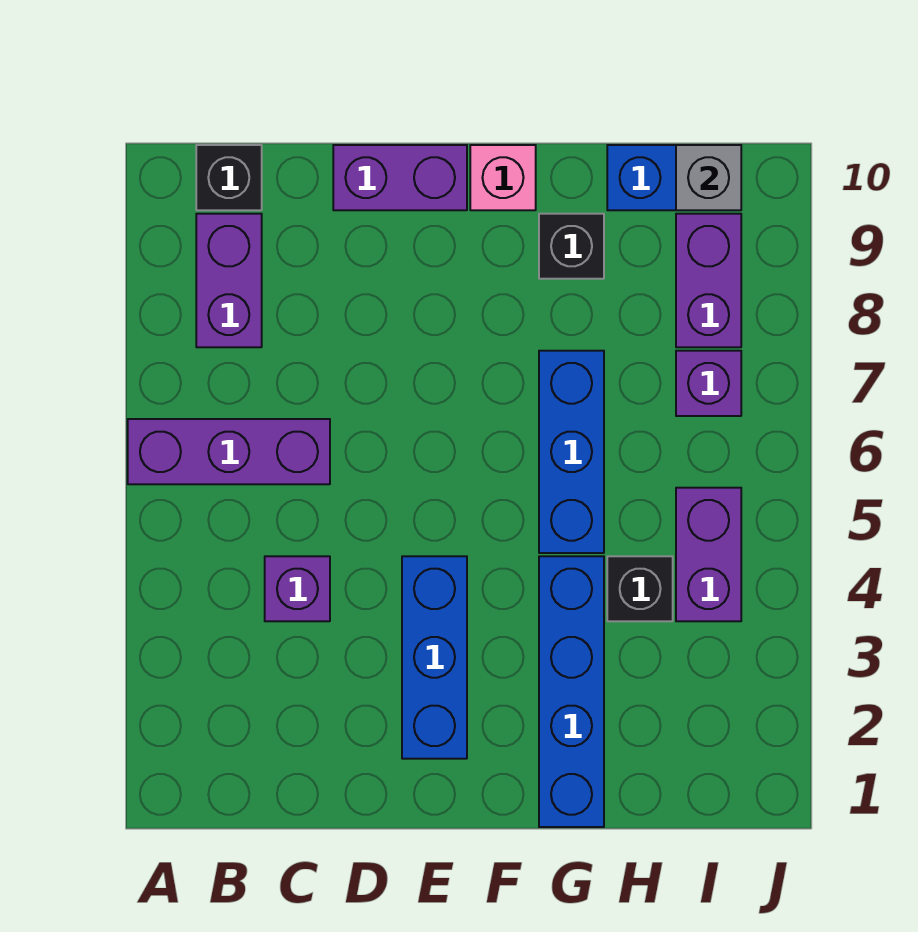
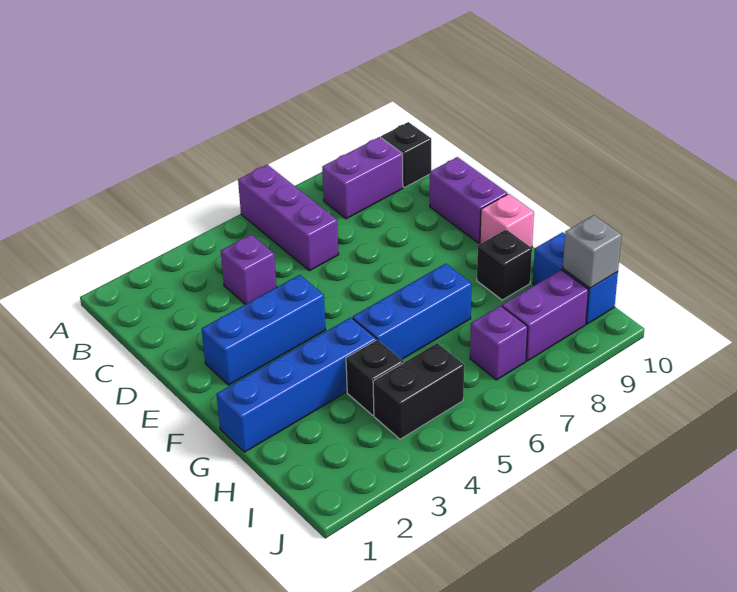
purple brick I4:I5 level 1 -> black brick I4:I5 level 1

